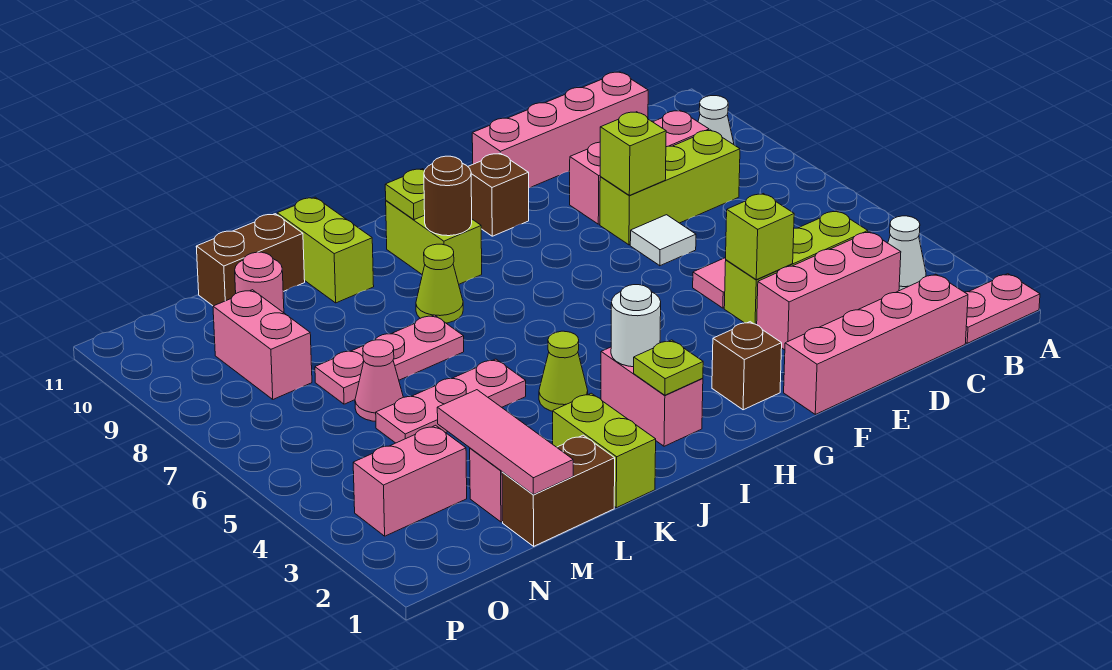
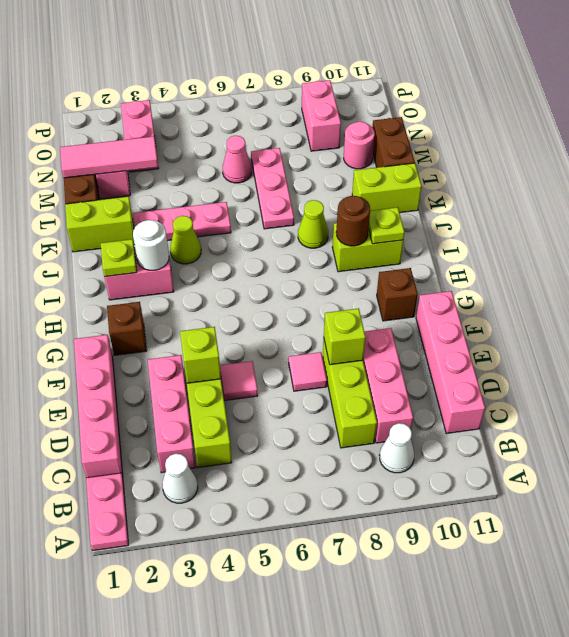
white tile E7 level 1 -> pink tile E7 level 1
pink plate K5:M5 level 1 -> pink plate K3:K5 level 1
pink brick N8:N9 level 1 -> pink brick N9:O9 level 1

